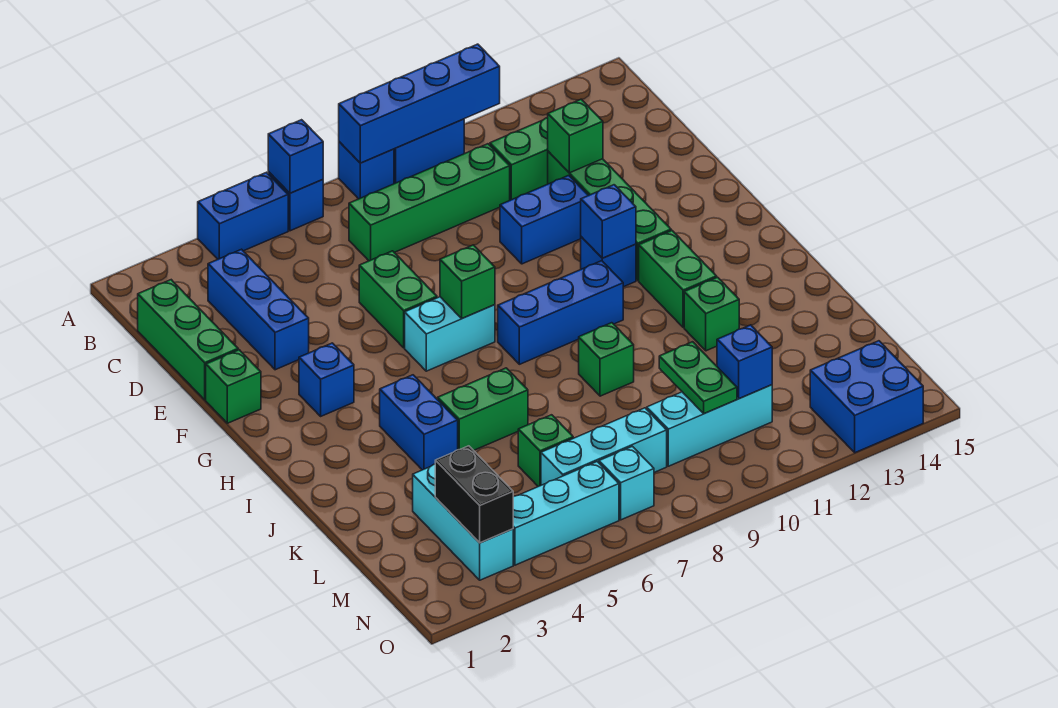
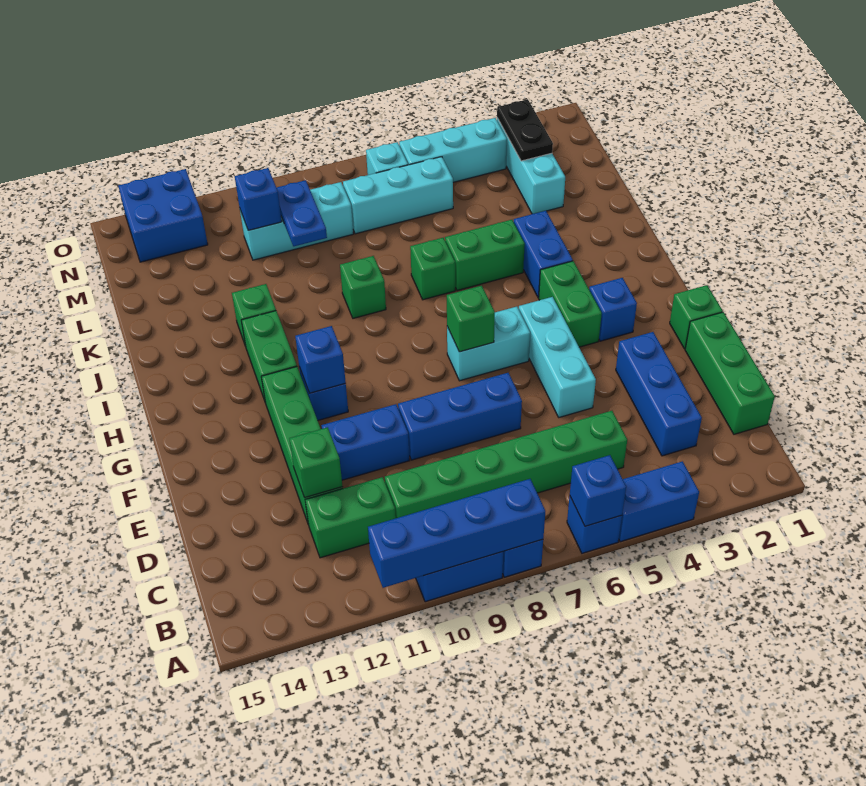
green brick C7:C10 level 1 -> green brick C5:C10 level 1
none -> cyan brick E5:G5 level 1
green brick E6:F6 level 1 -> green brick G4:H4 level 1
blue brick H8:H10 level 1 -> blue brick E7:E9 level 1
green brick L6 level 1 -> green brick J7 level 1
green plate L10:M10 level 2 -> blue plate L10:M10 level 2
black brick M3:N3 level 2 -> black plate M3:N3 level 2

